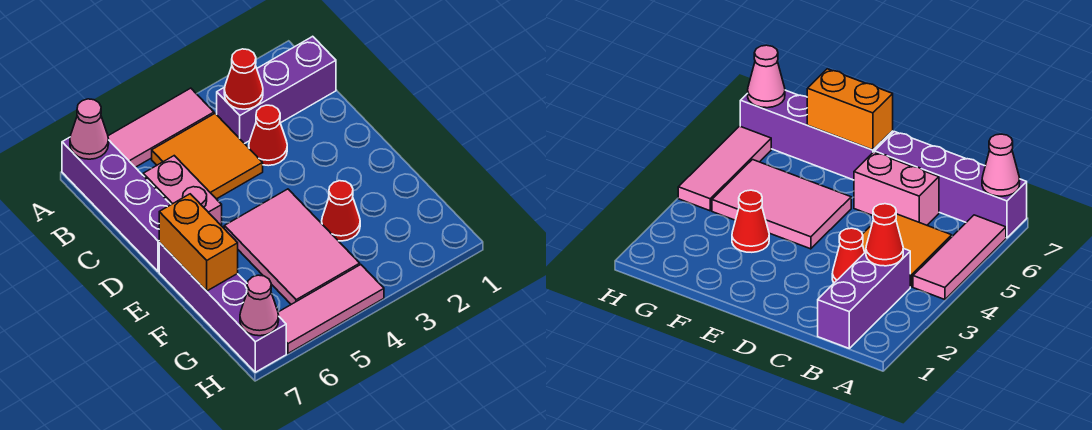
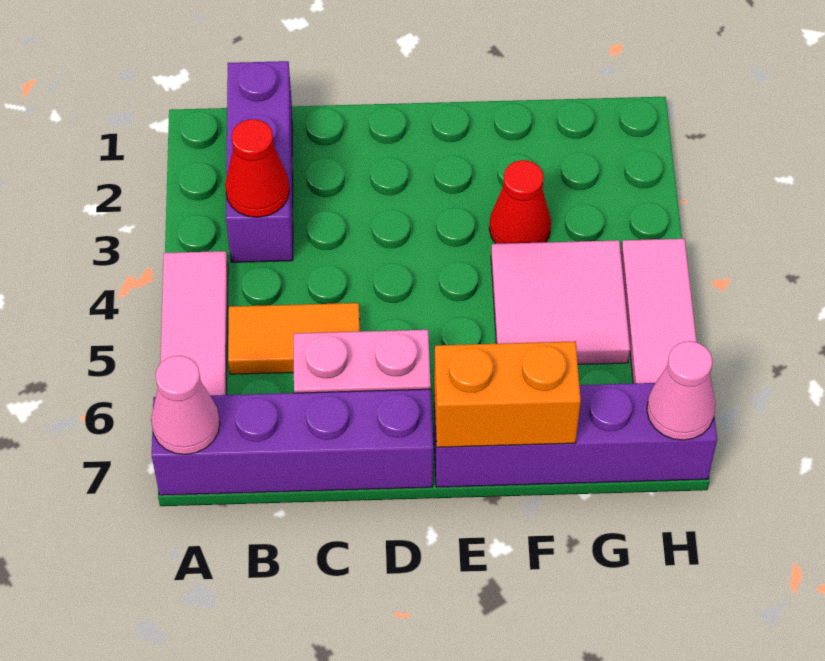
orange tile B4:C5 level 1 -> orange tile B5:C5 level 1
red cone C3 level 1 -> none
pink tile E4:G5 level 1 -> pink tile F4:G5 level 1

